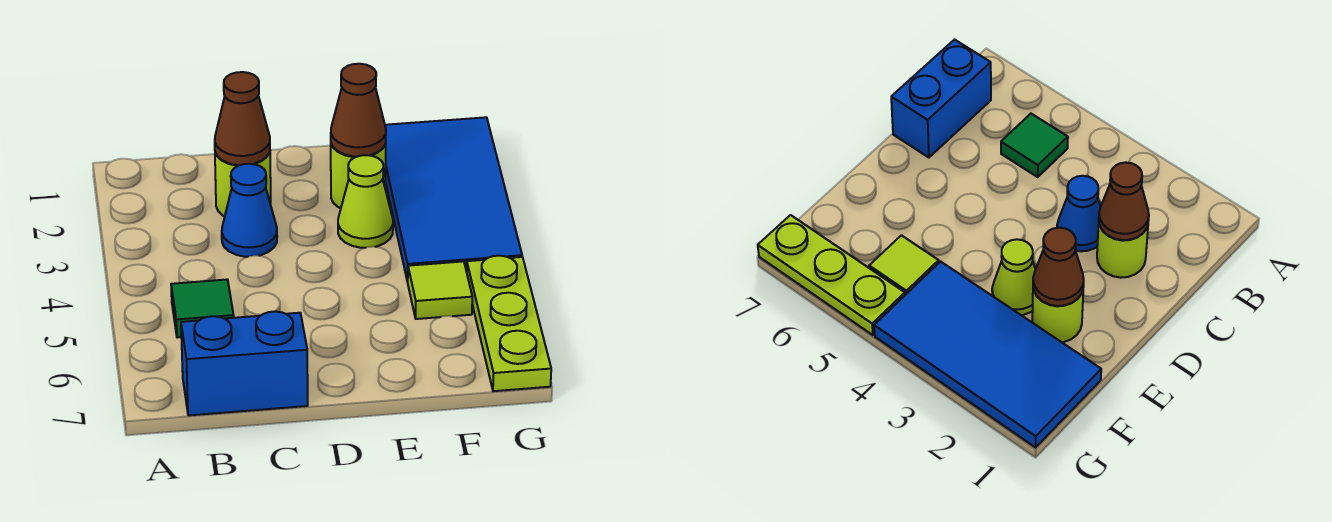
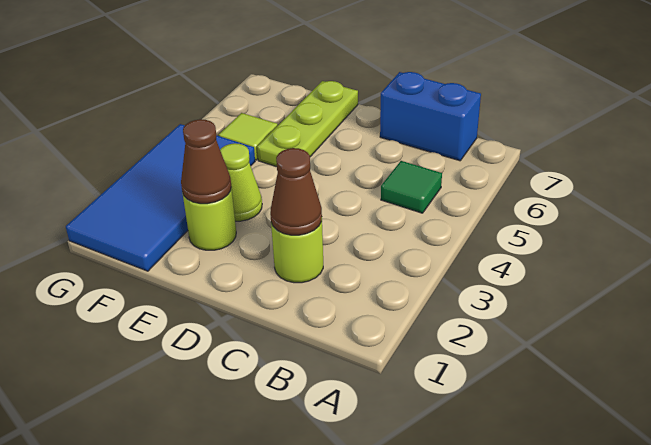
blue cone C3 level 1 -> none
lime plate G5:G7 level 1 -> lime plate E5:E7 level 1

